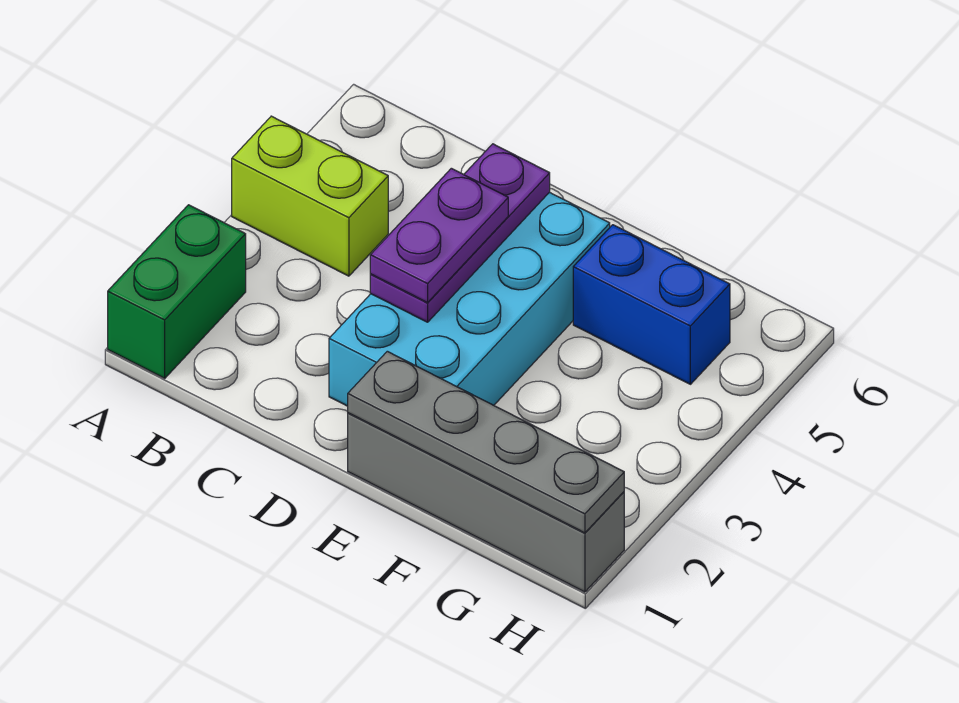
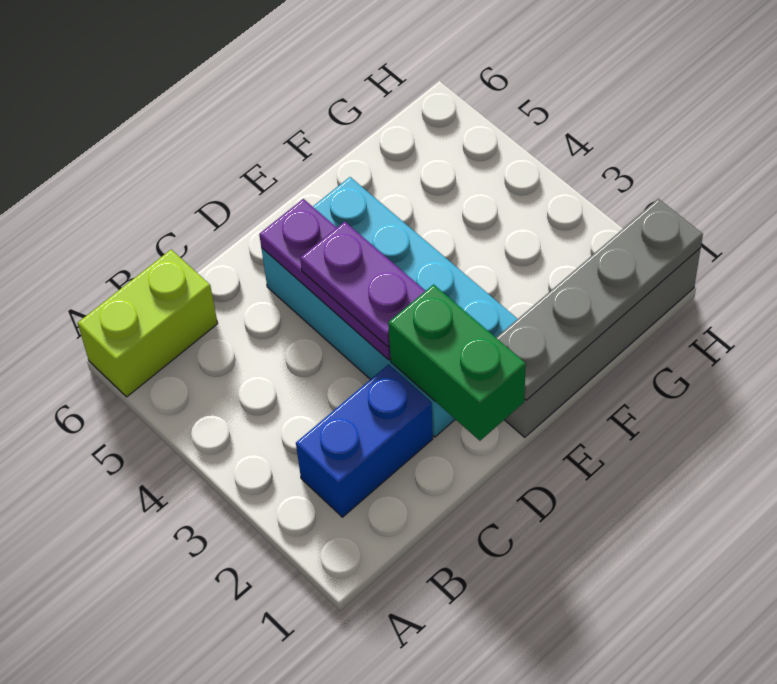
green brick A1:A2 level 1 -> green brick D1:D2 level 2
lime brick A4:B4 level 1 -> lime brick A6:B6 level 1
blue brick F5:G5 level 1 -> blue brick B2:C2 level 1

